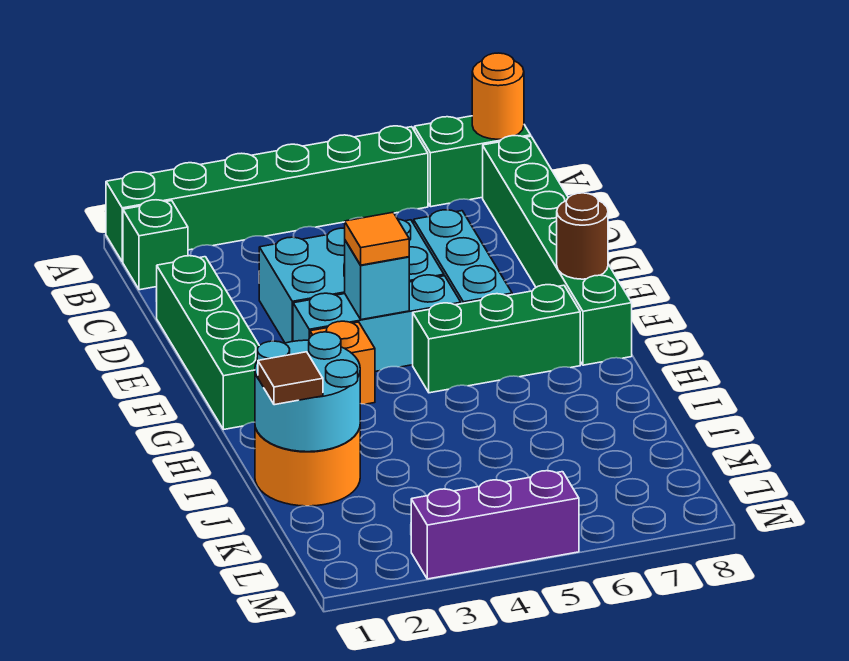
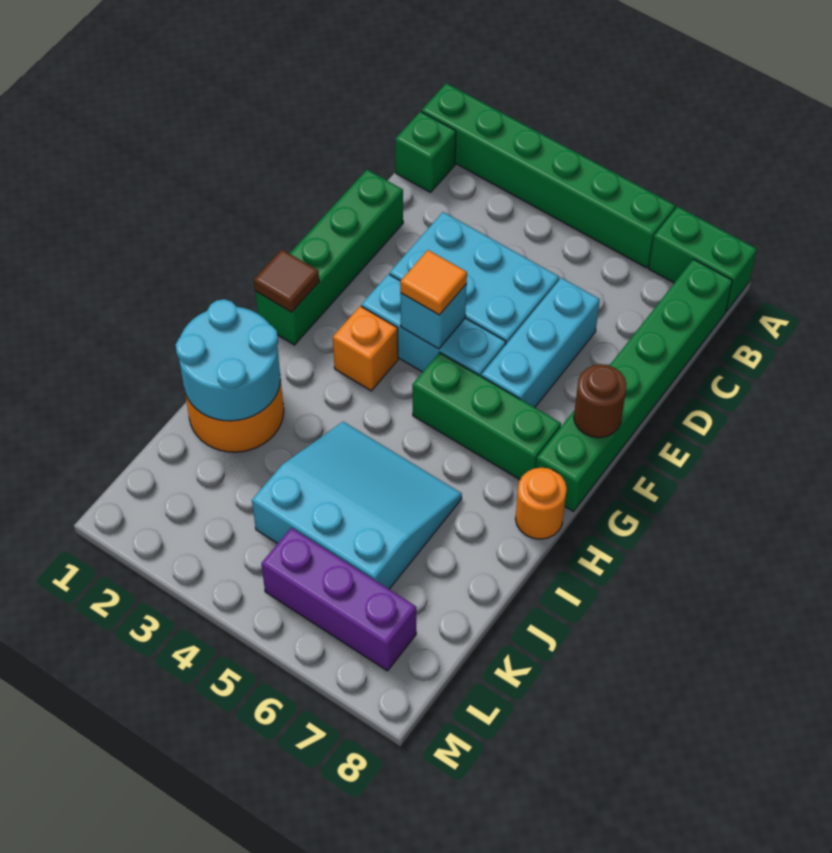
orange round brick A8 level 2 -> orange round brick H8 level 1
none -> cyan slope I4:K6 level 1 top K
brown tile J1 level 3 -> brown tile G1 level 2
purple brick M3:M5 level 1 -> purple brick L5:L7 level 1

